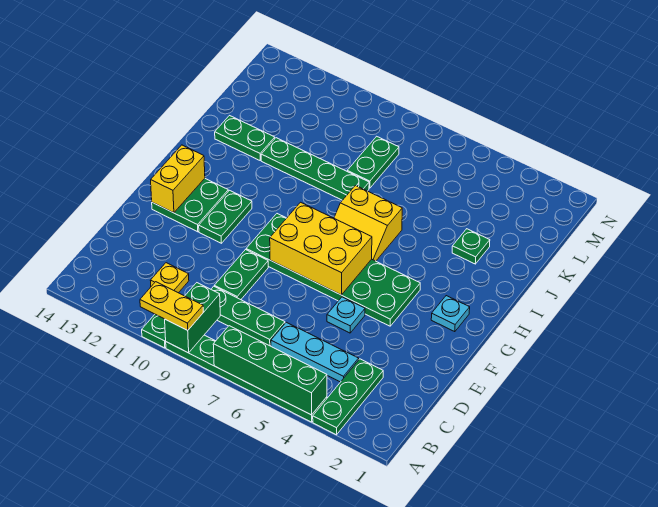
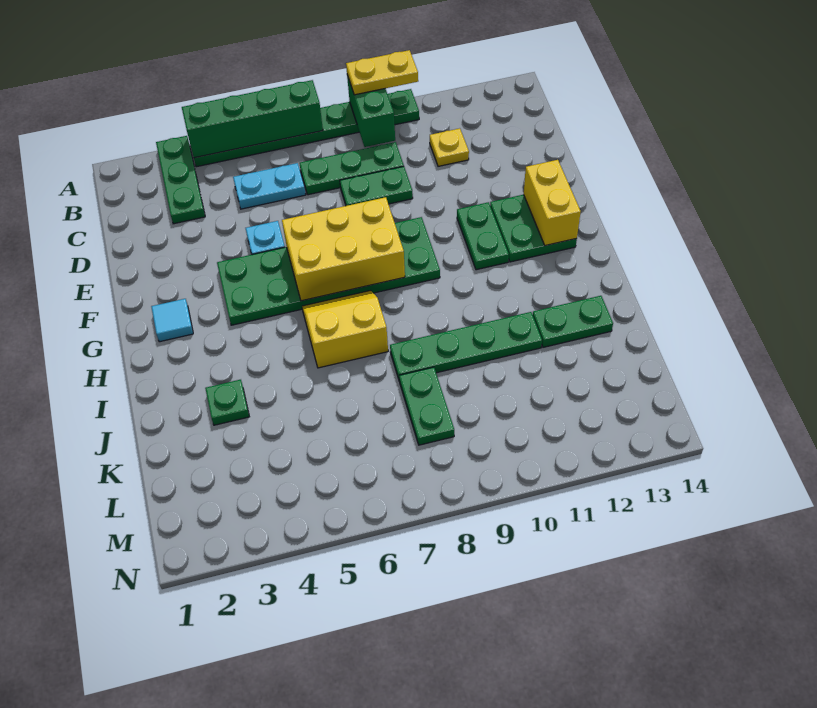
cyan plate C4:C6 level 1 -> cyan plate C5:C6 level 1
green plate D9:E9 level 1 -> green plate D8:D9 level 1
cyan plate G2 level 1 -> cyan tile G2 level 1

